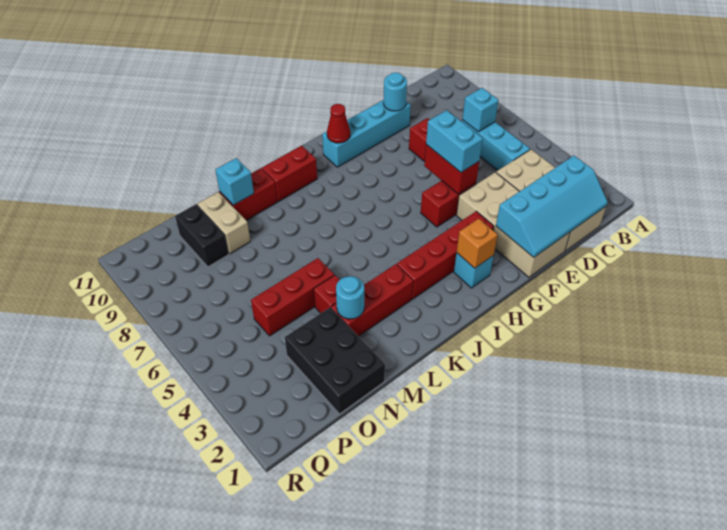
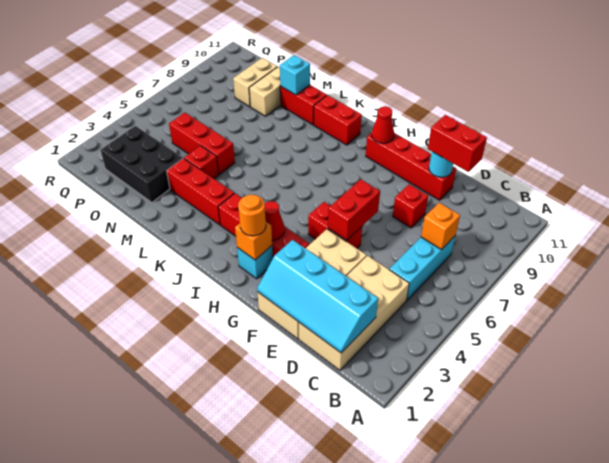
cyan brick C7 level 2 -> orange brick C7 level 2
none -> red brick D10:E10 level 3
cyan brick E10:H10 level 1 -> red brick E10:H10 level 1
cyan brick F5:F6 level 3 -> none
none -> orange round brick H2 level 3
none -> red cone H3 level 2
cyan round brick M3 level 2 -> none
black brick N1:O3 level 1 -> black brick N2:P3 level 1
black brick O9:O10 level 1 -> tan brick O9:O10 level 1

